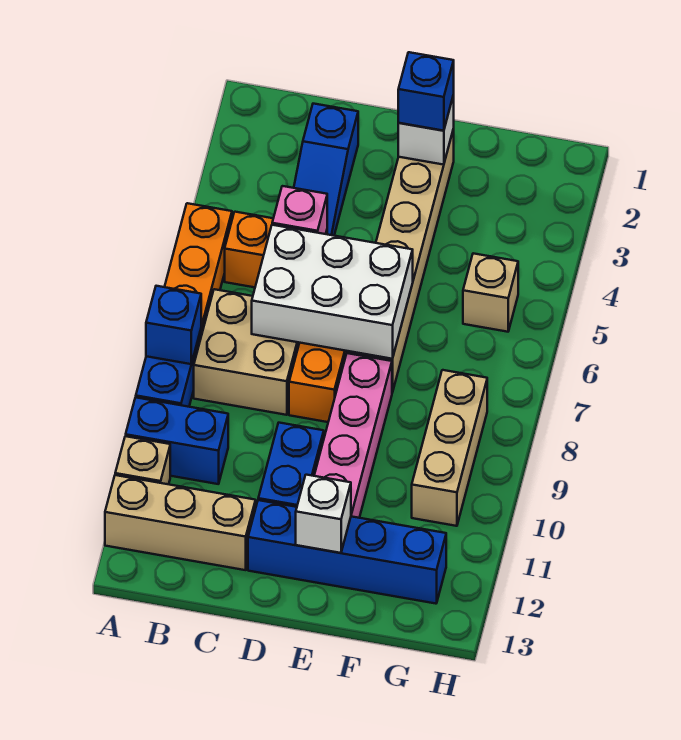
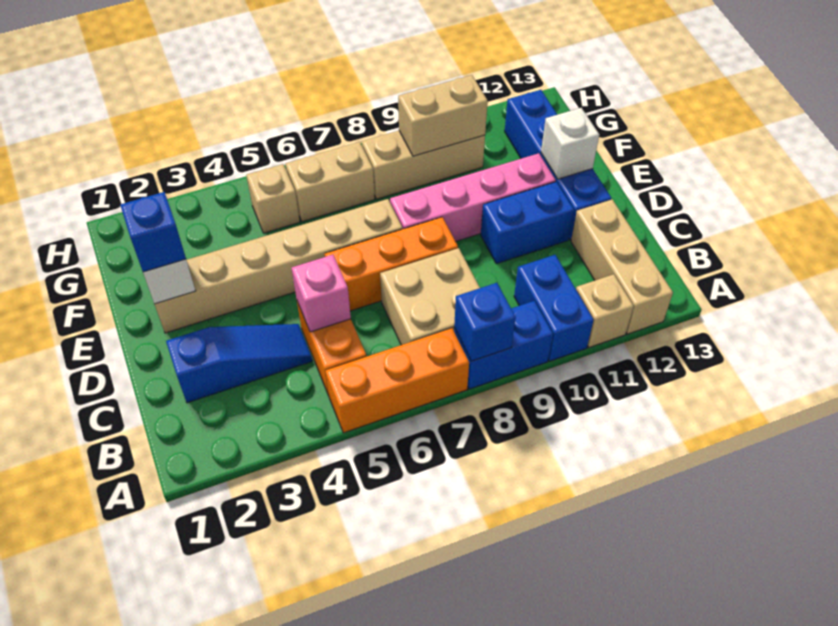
white brick C6:E7 level 2 -> none
none -> tan brick G6:G7 level 1
none -> tan brick G9:G10 level 2

